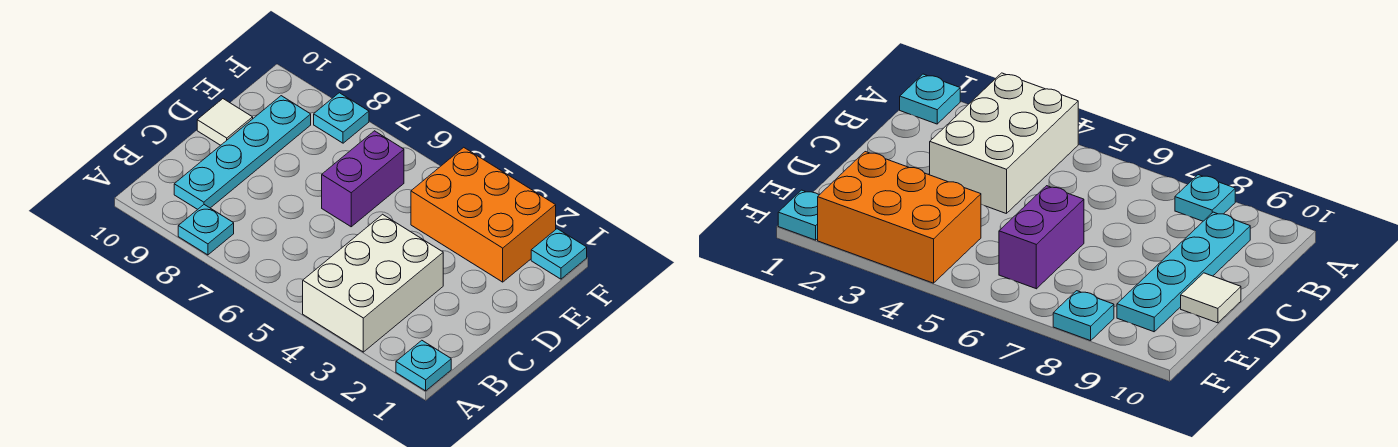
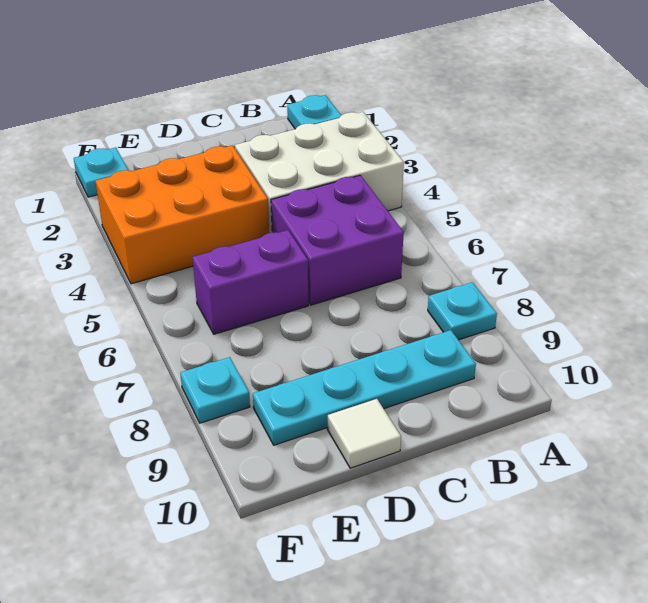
none -> purple brick B5:C6 level 1
orange brick E2:F4 level 1 -> orange brick D3:F4 level 1

